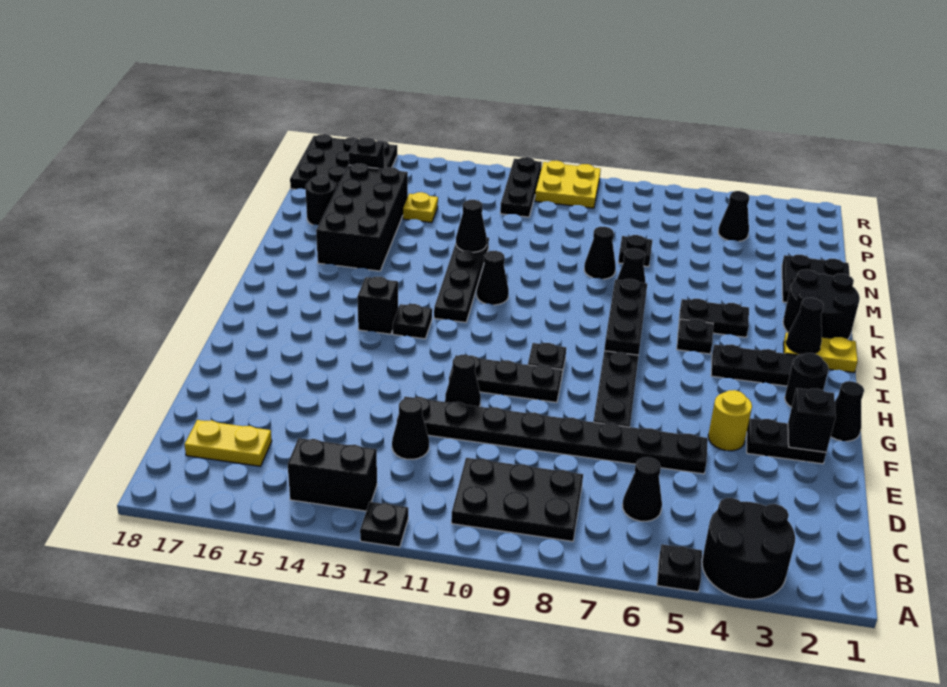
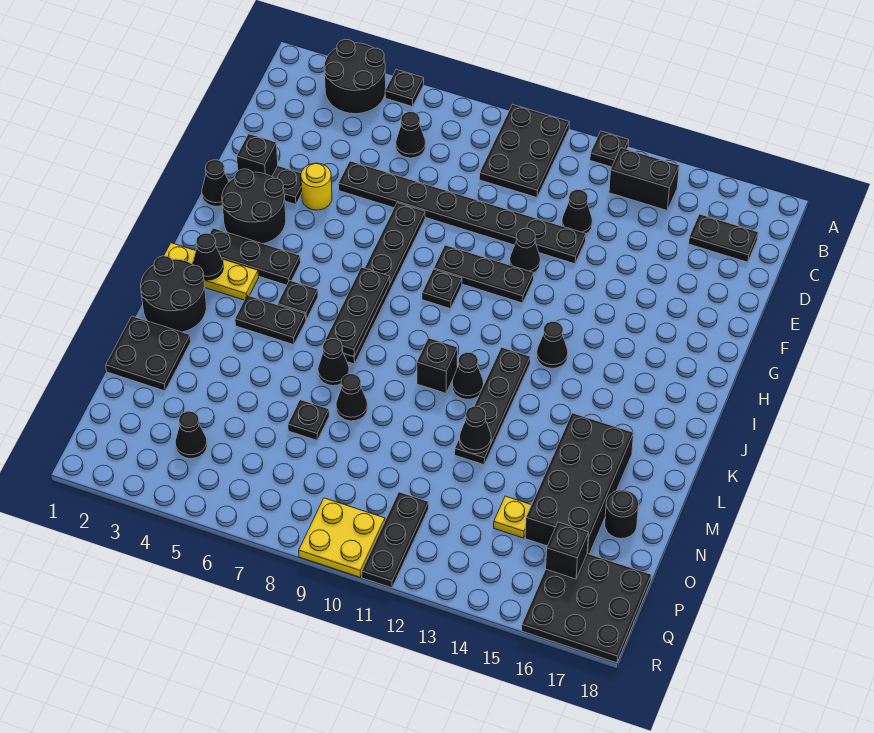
black plate B8:C10 level 1 -> black plate A9:C10 level 1
yellow plate C16:C17 level 1 -> black plate C16:C17 level 1
black round brick H2 level 1 -> black round brick G2:H3 level 1
black plate I13 level 1 -> black cone I13 level 1
black brick I14 level 1 -> black brick K10 level 1
yellow plate J1:J2 level 1 -> yellow plate J1:J3 level 1

